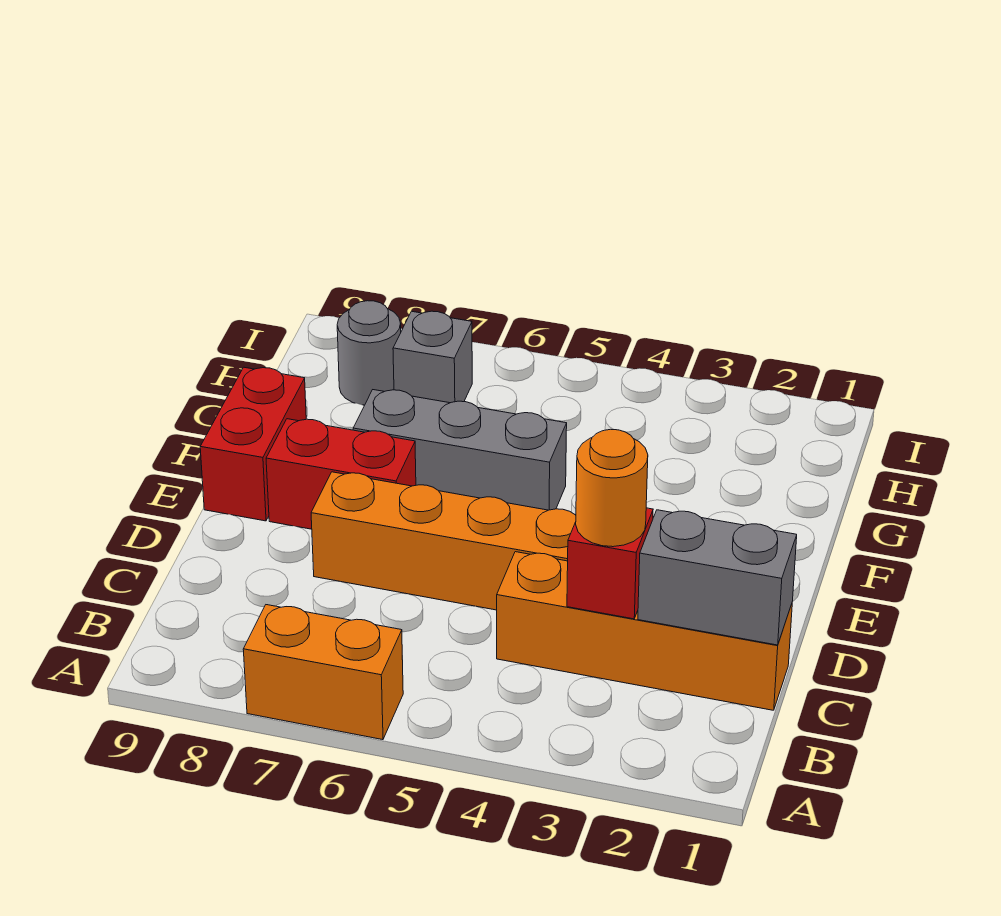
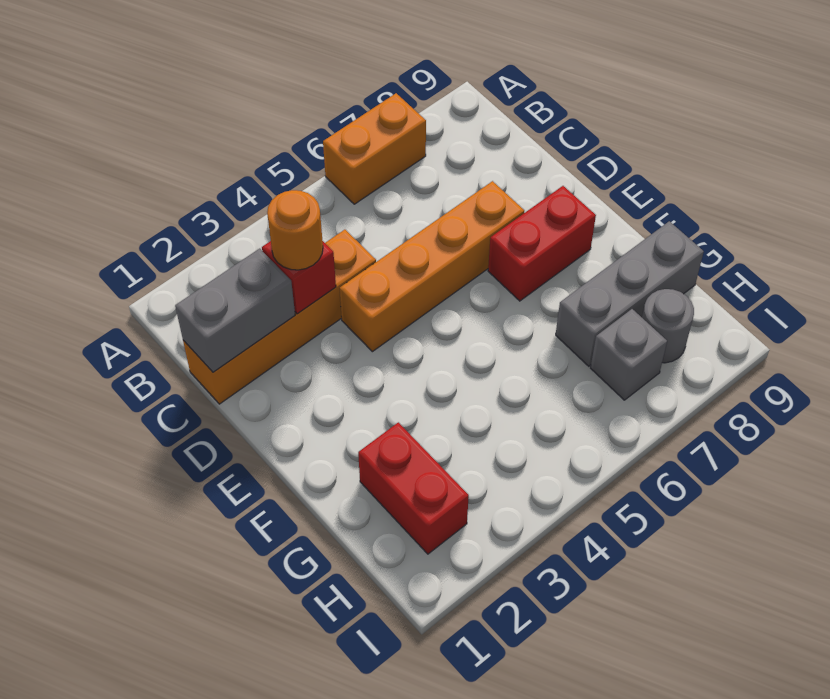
red brick E9:F9 level 1 -> red brick G2:H2 level 1
grey brick F5:F7 level 1 -> grey brick G7:G9 level 1

